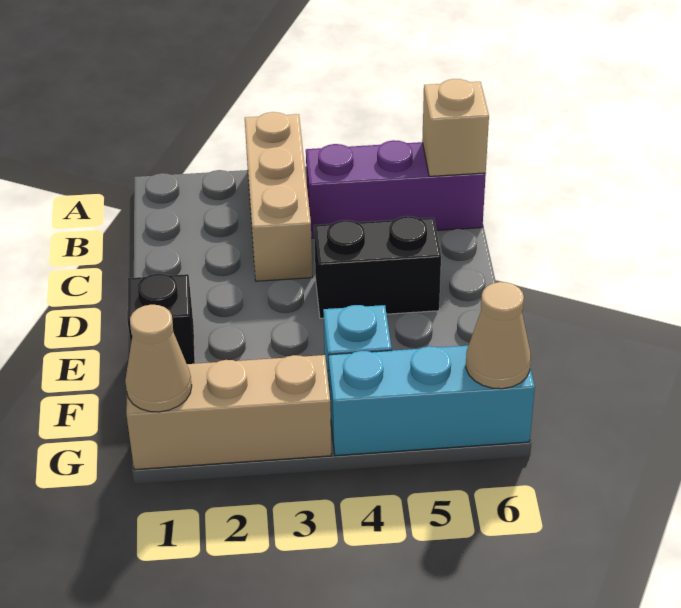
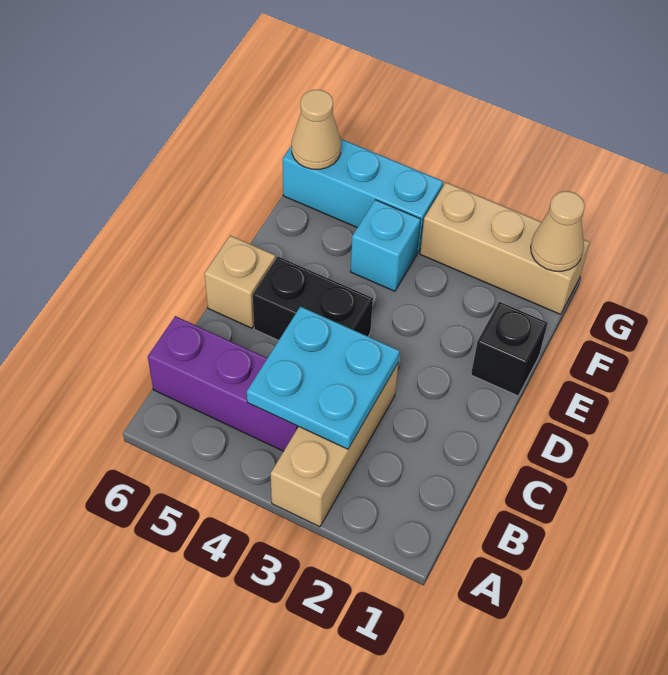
none -> cyan plate B3:C4 level 2
tan brick B6 level 2 -> tan brick D6 level 1

